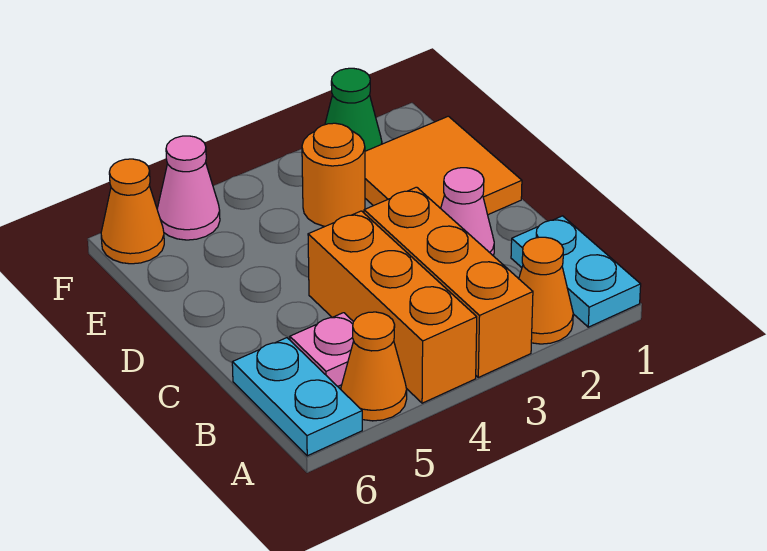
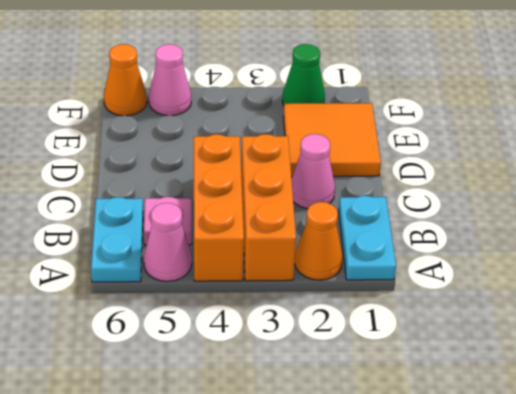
orange cone A5 level 1 -> pink cone A5 level 1
orange round brick E3 level 1 -> none

